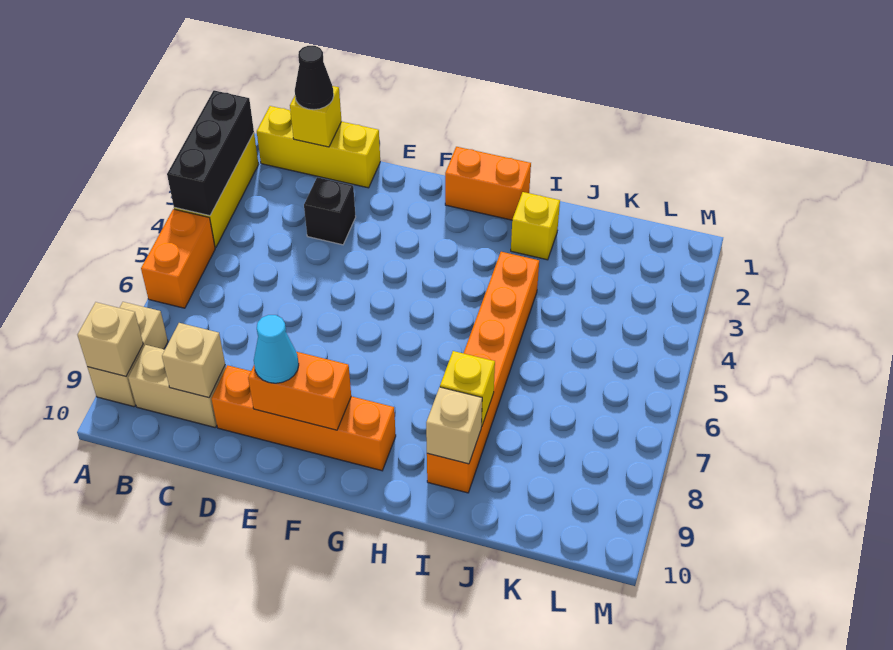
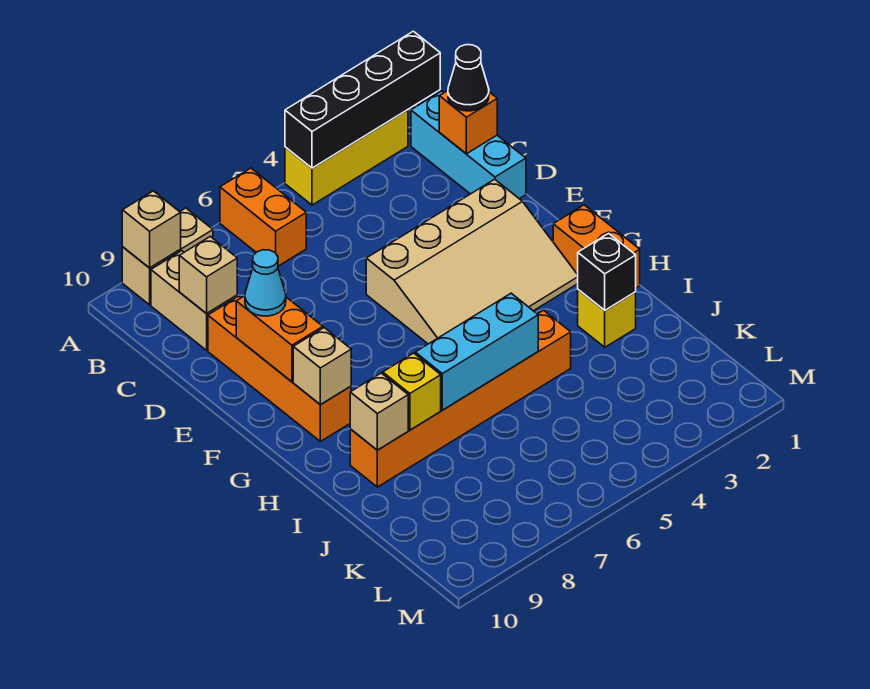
black brick A2:A4 level 2 -> black brick A1:A4 level 2
orange brick A5:A6 level 1 -> orange brick A6:B6 level 1
yellow brick B1:D1 level 1 -> cyan brick B1:D1 level 1
yellow brick C1 level 2 -> orange brick C1 level 2
black brick D3 level 1 -> black brick I2 level 2
none -> tan slope E2:G5 level 1 top E
none -> tan brick G9 level 2
none -> cyan brick I5:I7 level 2

